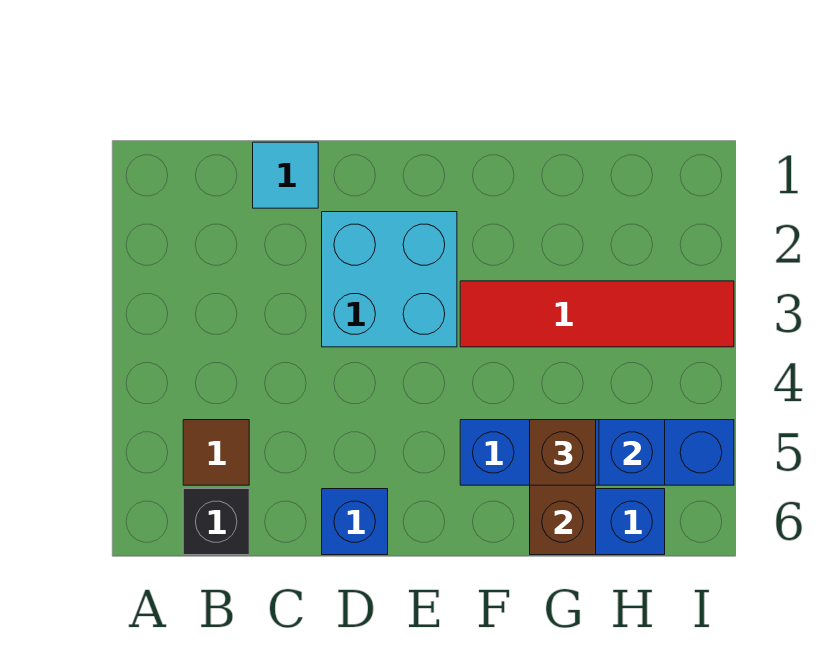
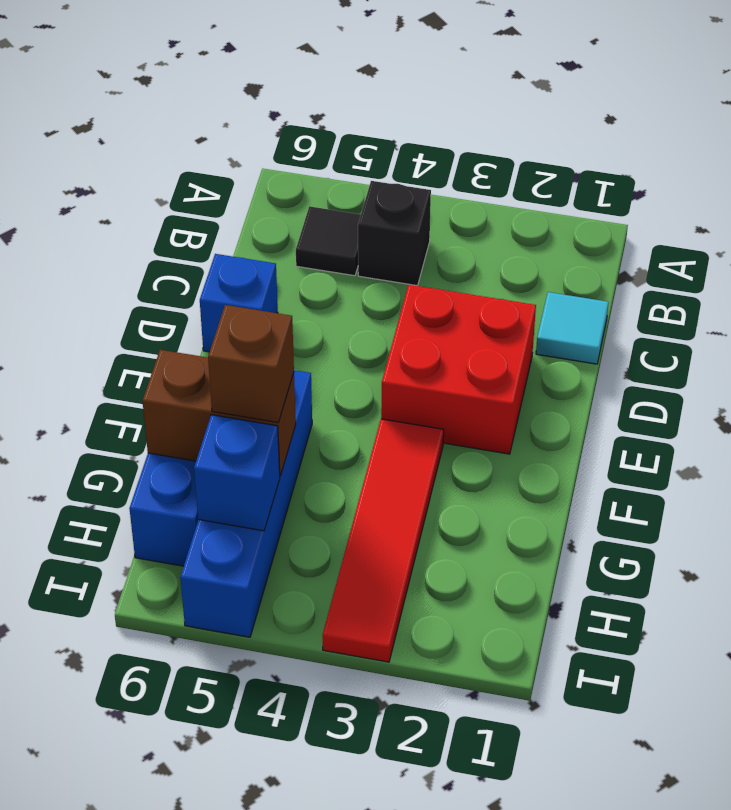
brown tile B5 level 1 -> black tile B5 level 1
black brick B6 level 1 -> black brick B4 level 1
cyan brick D2:E3 level 1 -> red brick D2:E3 level 1

